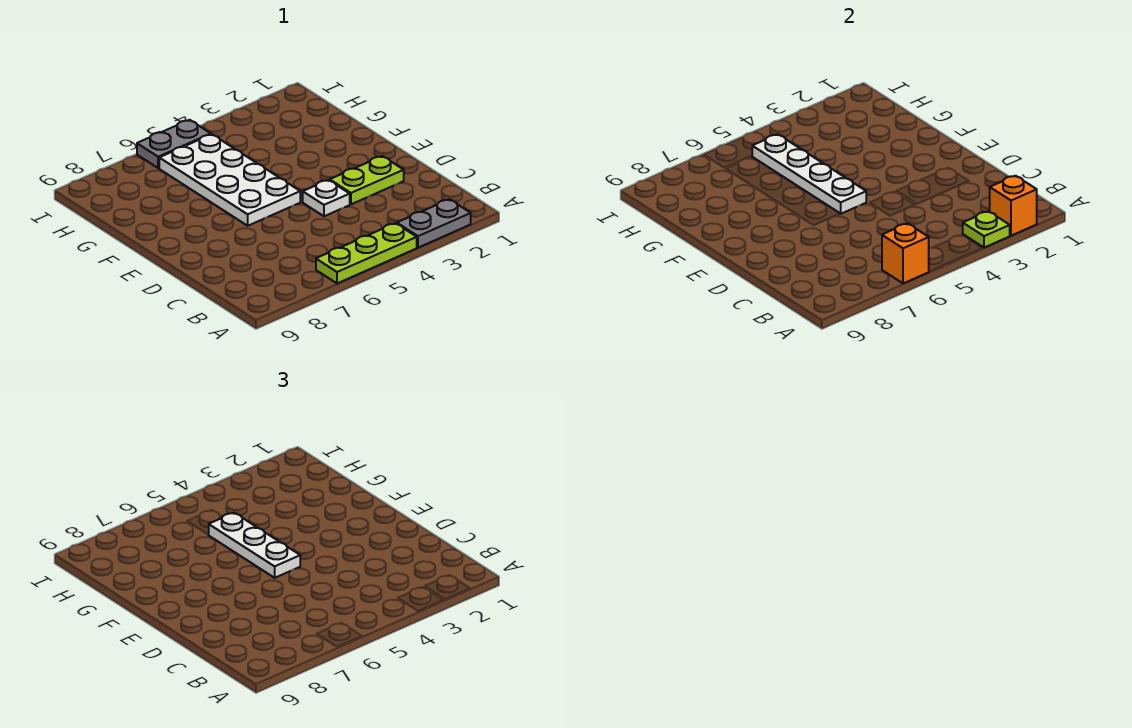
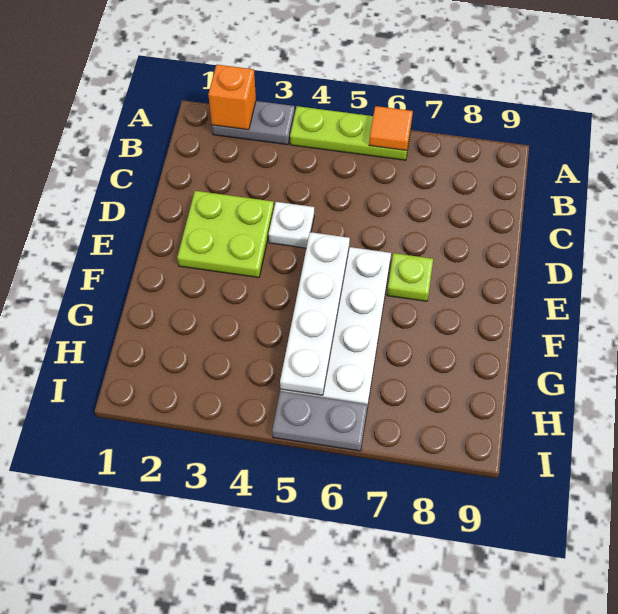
lime plate A3 level 2 -> lime plate E7 level 1
orange brick A6 level 2 -> orange tile A6 level 2
lime plate D2:D3 level 1 -> lime plate D2:E3 level 1
white plate E5:G5 level 3 -> none

